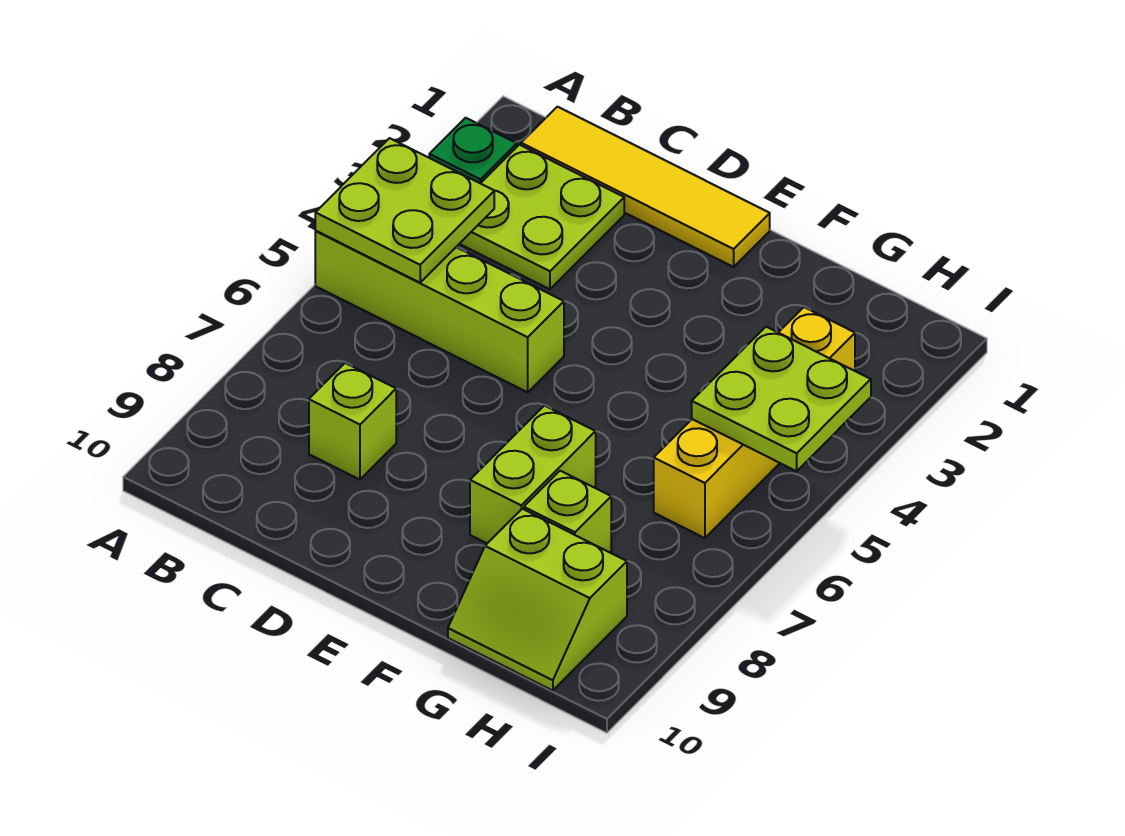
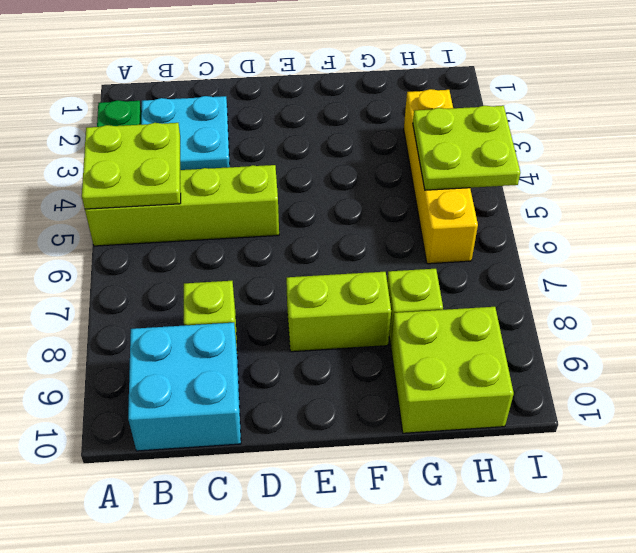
yellow tile B1:E1 level 1 -> none
lime plate B2:C3 level 1 -> cyan plate B2:C3 level 1
none -> cyan brick B9:C10 level 1
lime brick F7:F8 level 1 -> lime brick E8:F8 level 1
lime slope G9:H10 level 1 top 9 -> lime brick G9:H10 level 1

